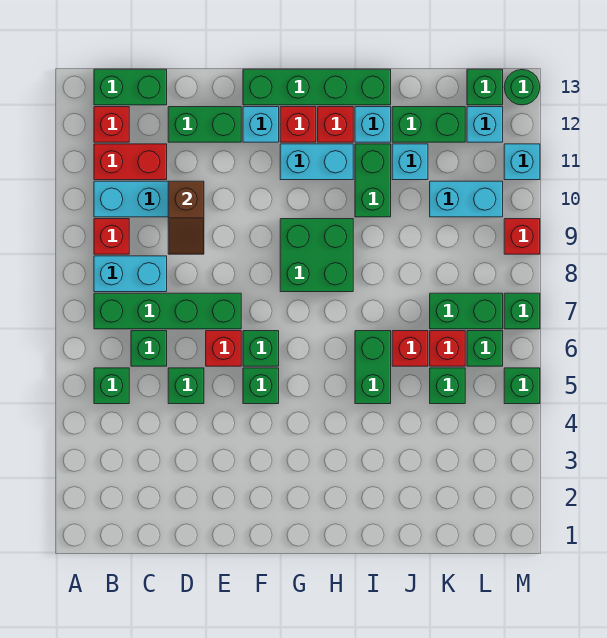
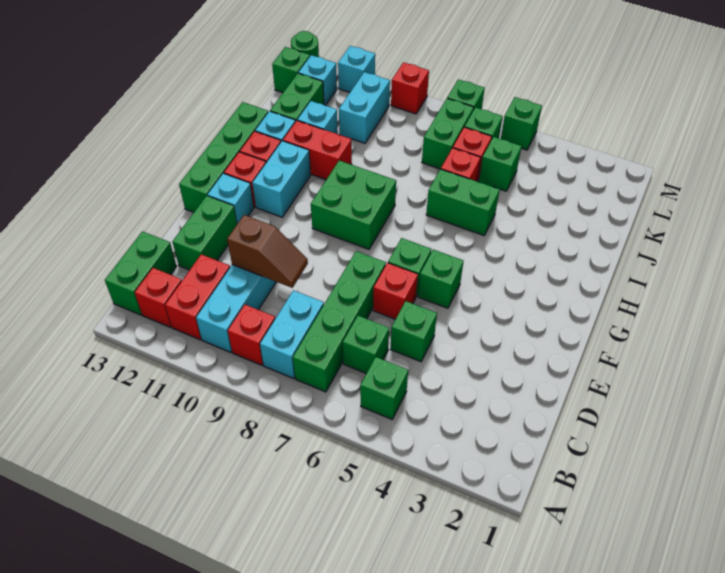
green brick I10:I11 level 1 -> red brick I10:I11 level 1

